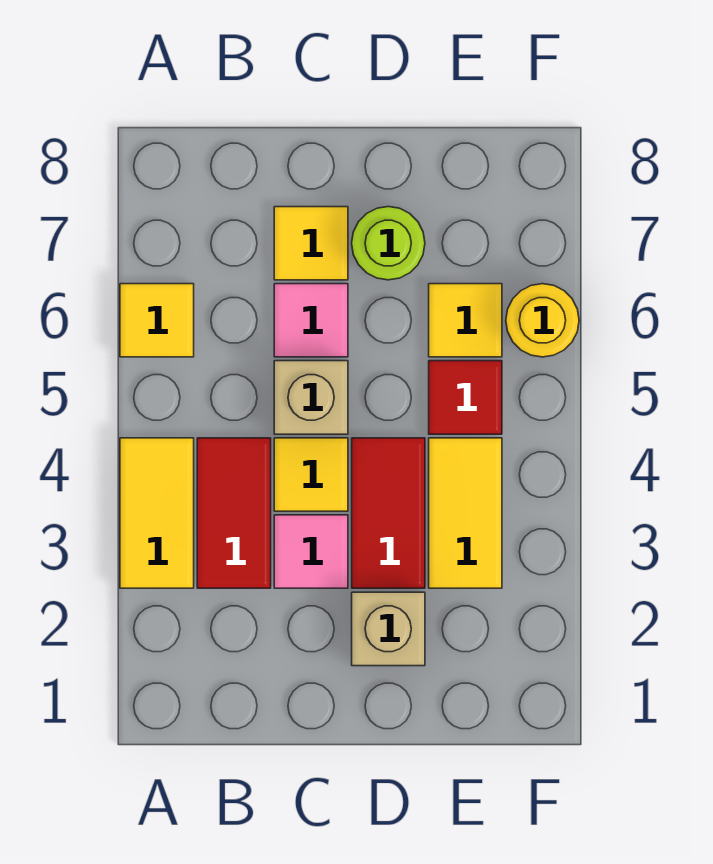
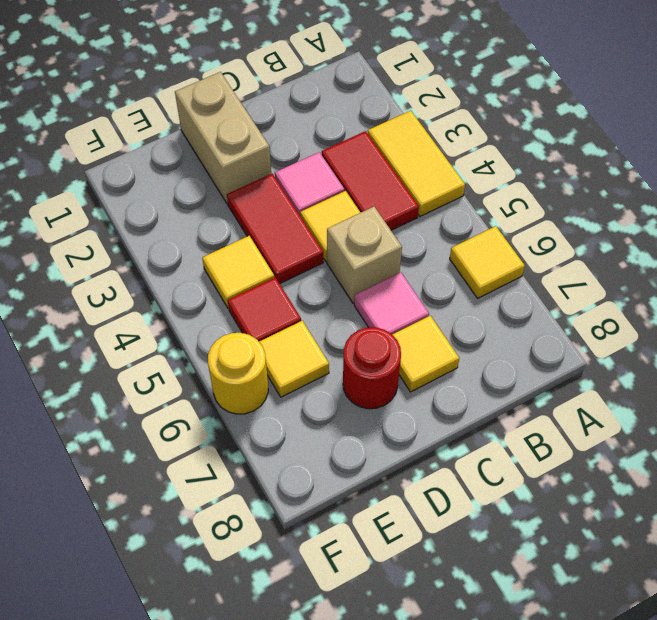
tan brick D2 level 1 -> tan brick D1:D2 level 1
lime round brick D7 level 1 -> red round brick D7 level 1
yellow tile E3:E4 level 1 -> yellow tile E4 level 1

